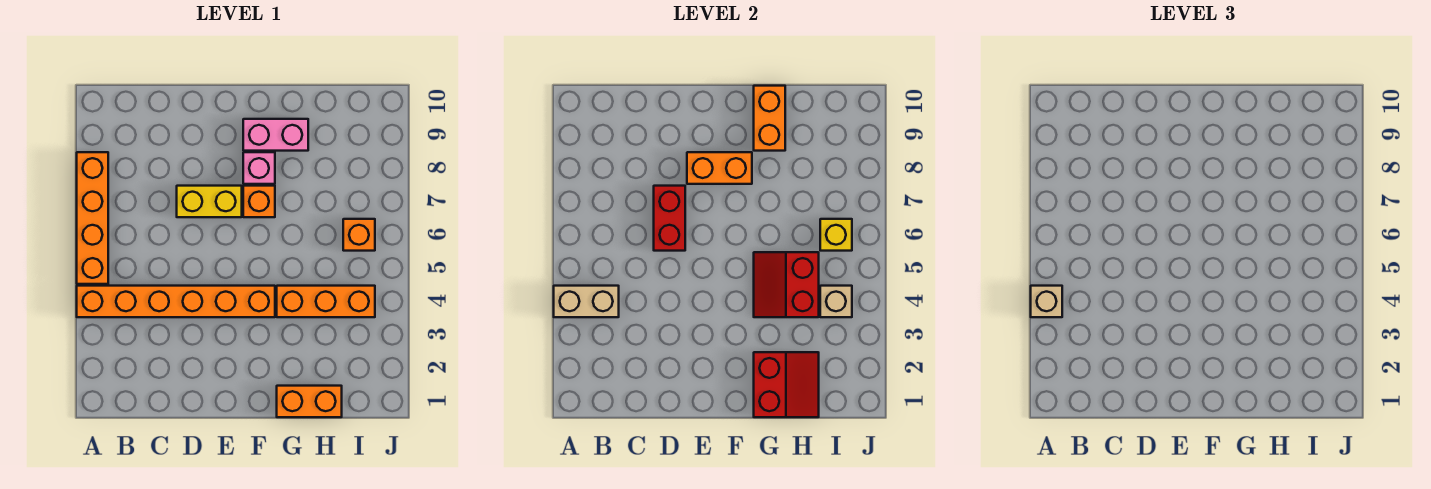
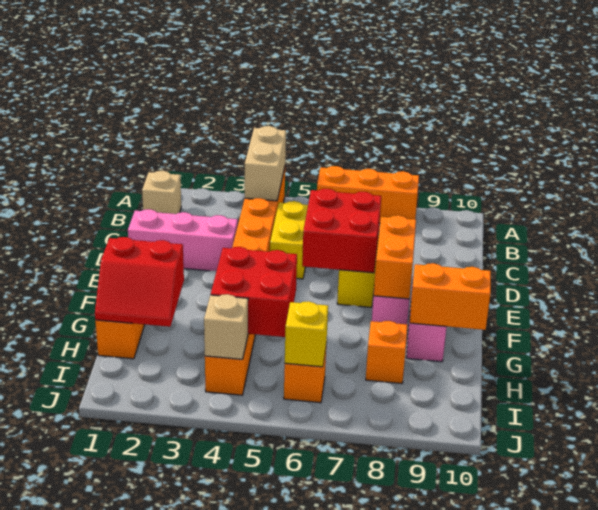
tan brick A4 level 3 -> tan brick B1 level 1
orange brick A5:A8 level 1 -> orange brick A6:A8 level 1
none -> yellow brick C5:D5 level 1
none -> pink brick D1:D3 level 1
red brick D6:D7 level 2 -> red brick D6:E7 level 2
orange brick F7 level 1 -> orange brick H8 level 1
red slope G4:H5 level 2 top H -> red brick G4:H5 level 2

